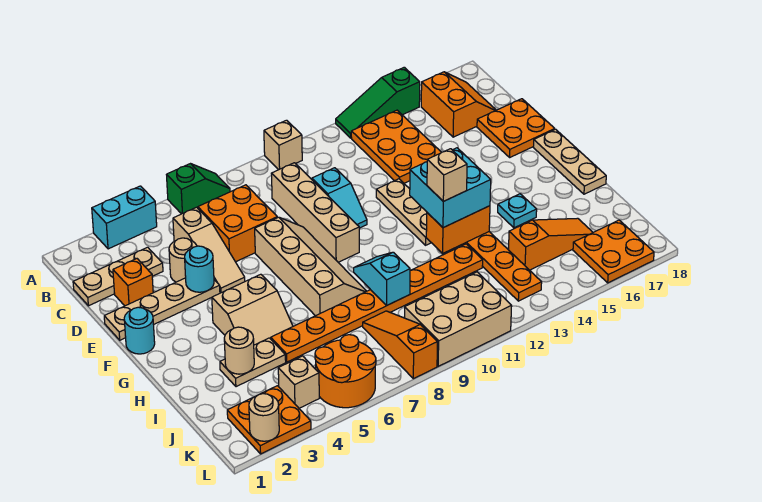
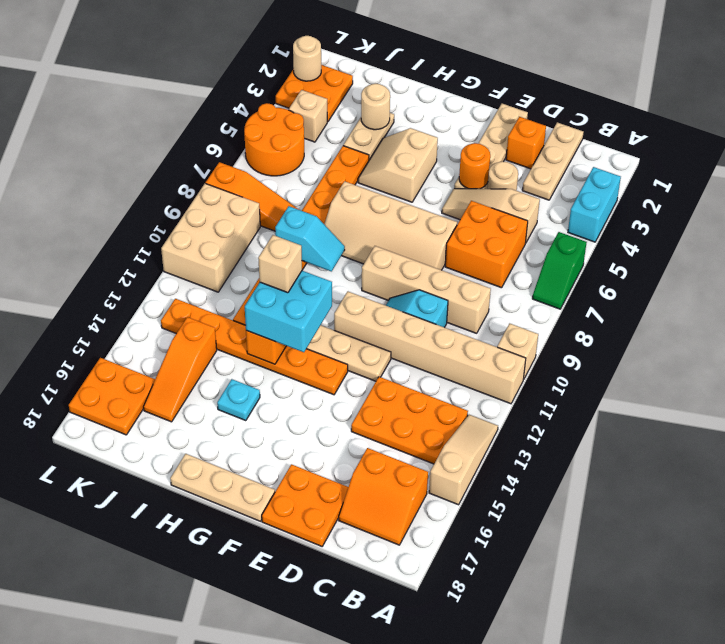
none -> tan brick A11:F11 level 1
green slope A13:A15 level 1 top 15 -> tan slope A13:A15 level 1 top 15
cyan round brick E4 level 2 -> orange round brick E4 level 2
cyan round brick F1 level 1 -> none

